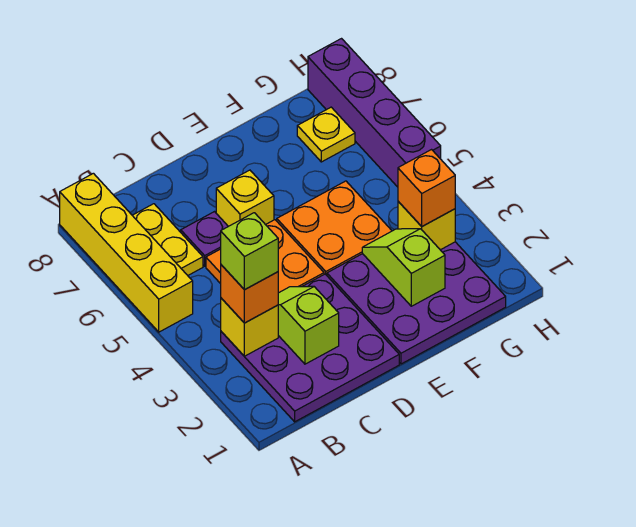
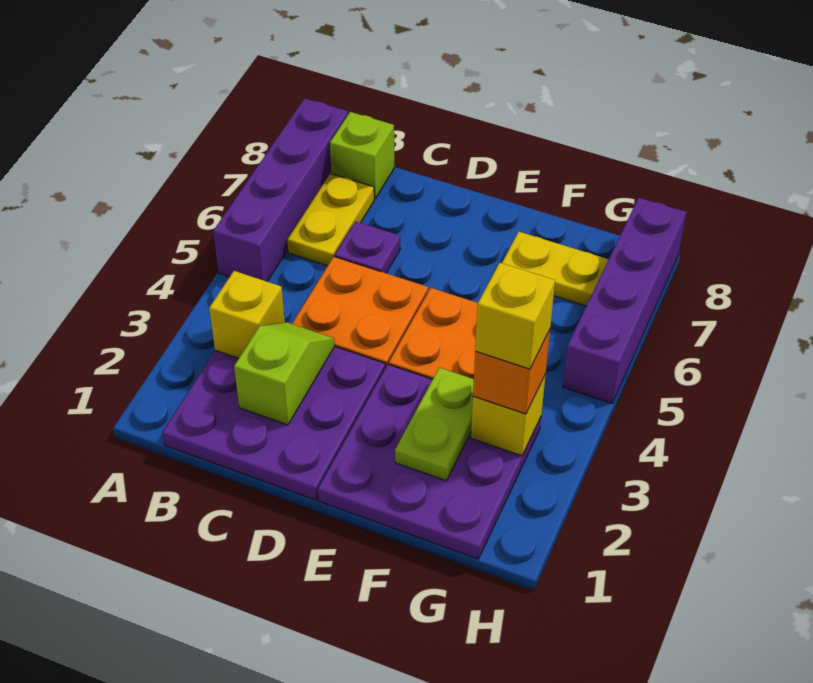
yellow brick A5:A8 level 1 -> purple brick A5:A8 level 1
orange brick B3 level 3 -> none
lime brick B3 level 4 -> lime brick B8 level 1
yellow brick D6 level 1 -> yellow brick G3 level 4
lime slope F2:F3 level 2 top 2 -> lime plate F2:F3 level 2
yellow plate G7 level 1 -> yellow plate F7:G7 level 1

